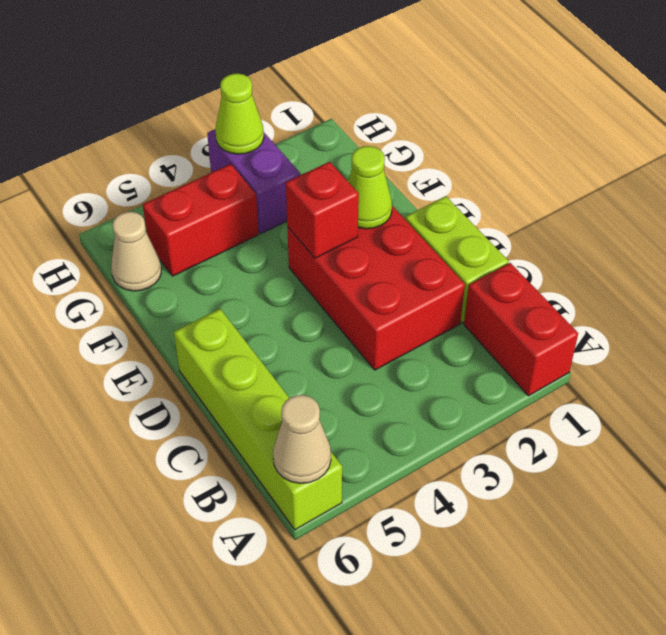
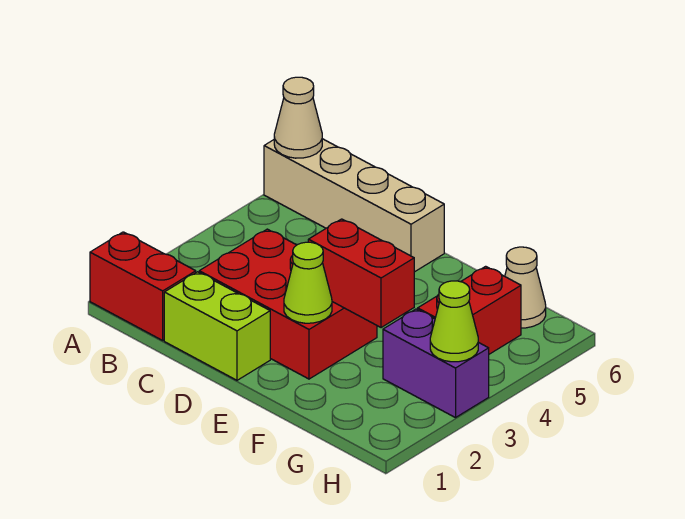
lime brick A6:D6 level 1 -> tan brick A6:D6 level 1
red brick E3 level 2 -> red brick E3:F3 level 2

